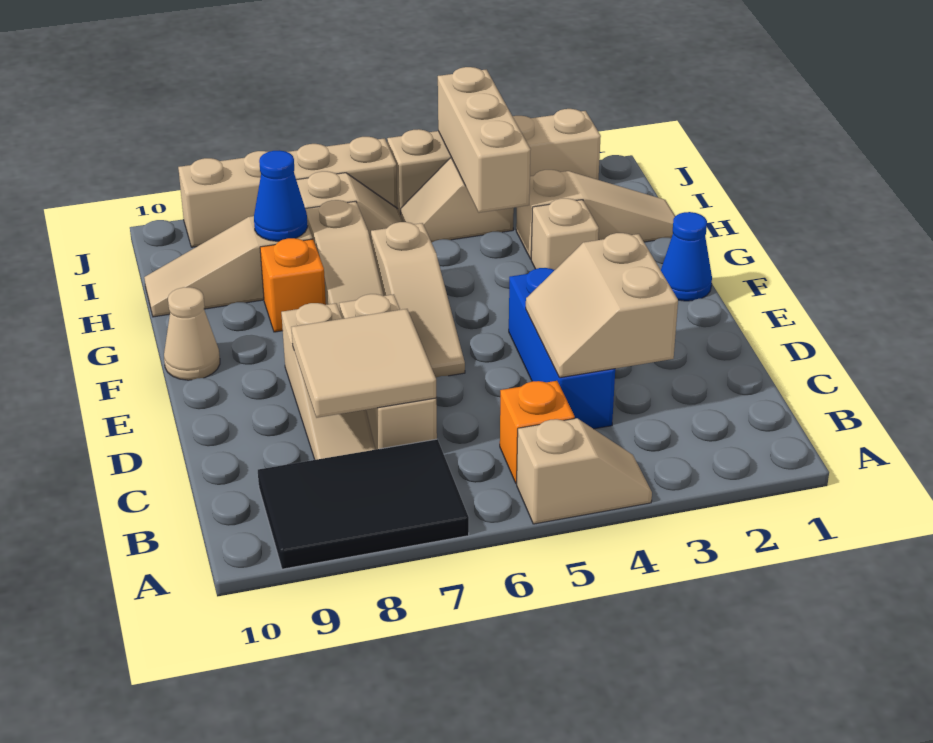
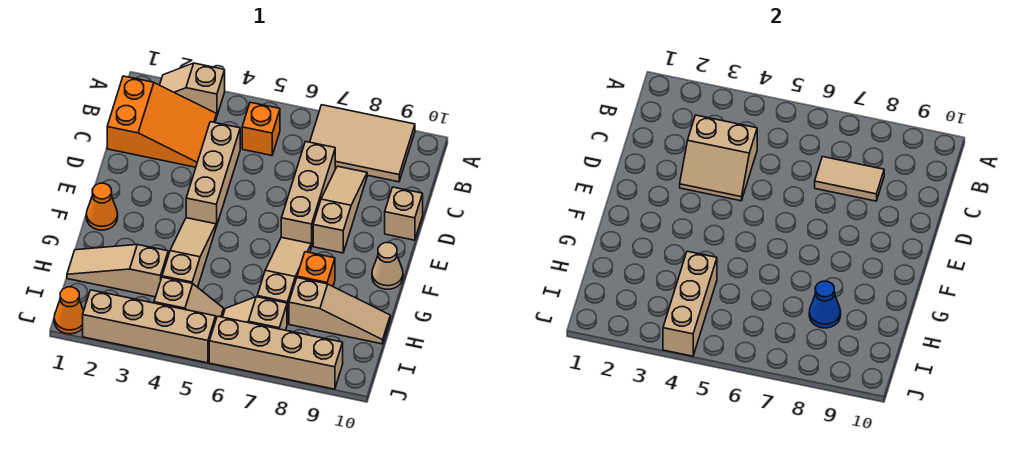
tan slope A4:A5 level 1 top 5 -> tan slope A2:A3 level 1 top 3
black tile A7:B9 level 1 -> tan tile A7:B9 level 1
none -> orange slope B1:C3 level 1 top 1
tan slope C3:D4 level 2 top 3 -> tan slope C3:D4 level 2 top C
blue brick C4:E4 level 1 -> tan brick C4:E4 level 1
tan tile C7:D8 level 2 -> tan tile C7:C8 level 2
tan slope E6:G6 level 1 top G -> tan slope F4:H4 level 1 top H
blue cone F1 level 1 -> orange cone F1 level 1
tan brick G3 level 1 -> tan brick D10 level 1
none -> orange cone J1 level 1

